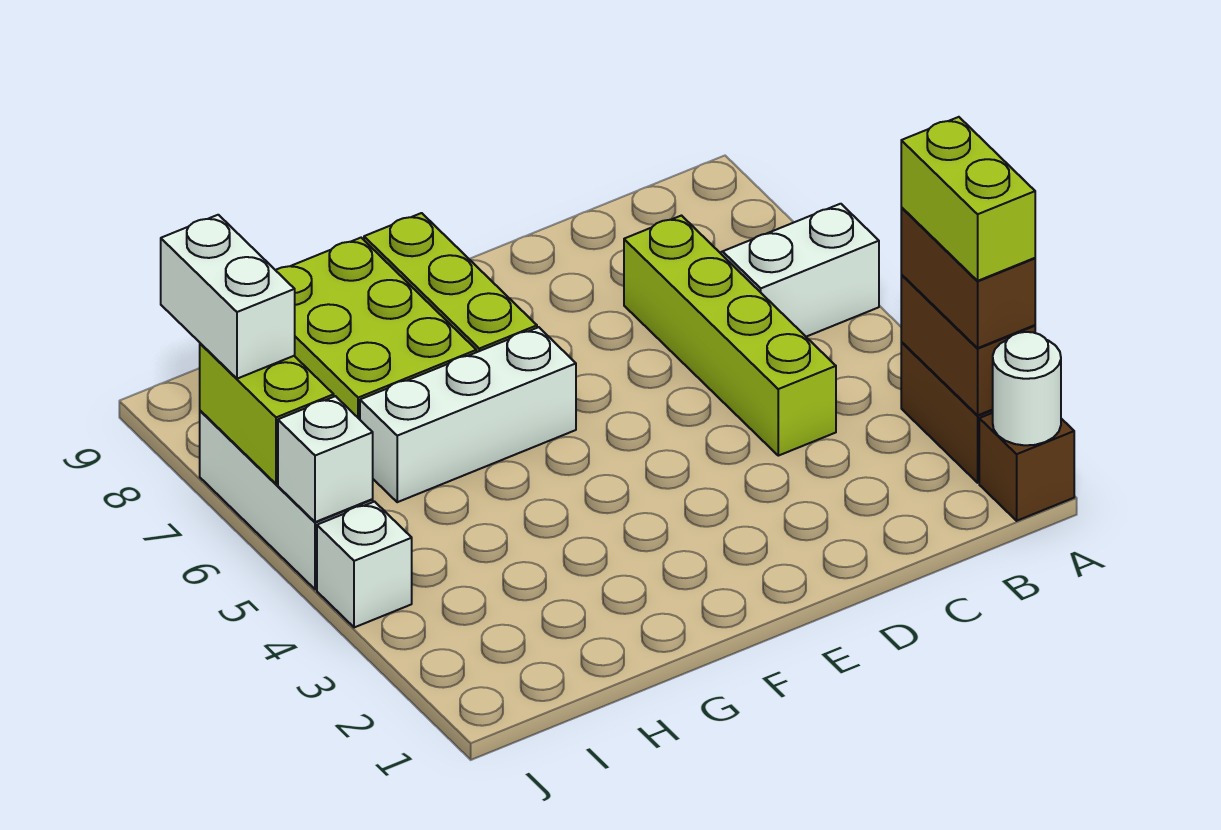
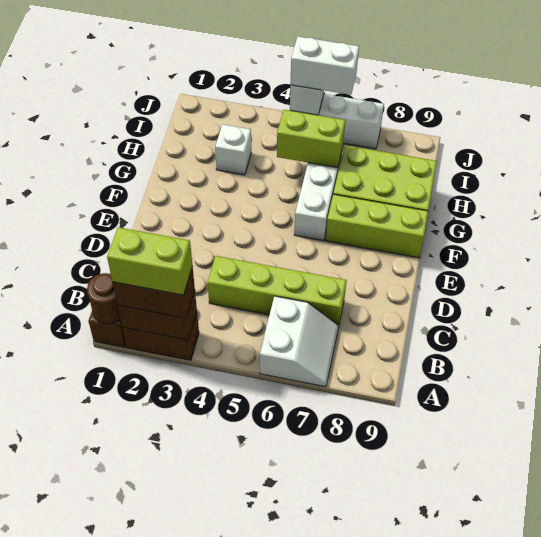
white round brick A1 level 2 -> brown round brick A1 level 2
white brick J4 level 1 -> white brick H3 level 1
lime brick J6:J7 level 2 -> lime brick H5:H6 level 2
white brick J7:J8 level 3 -> white brick J5:J6 level 3

